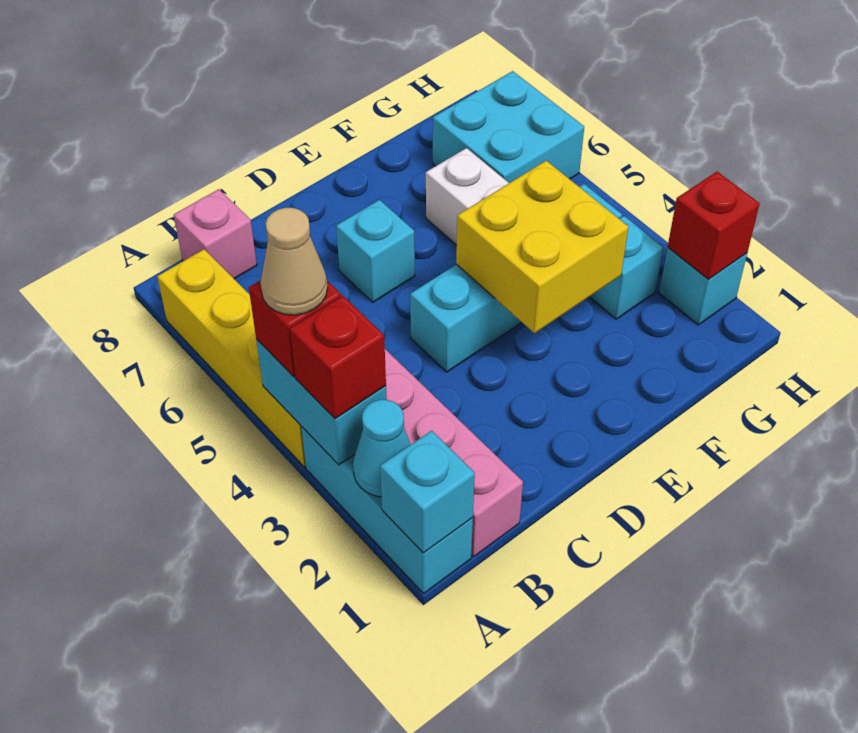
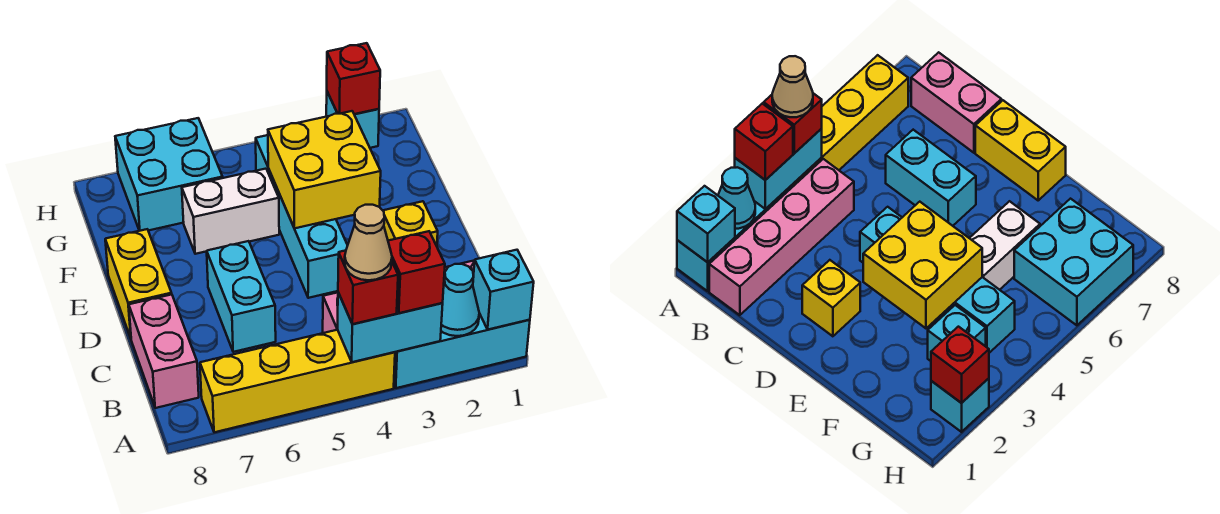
pink brick B8 level 1 -> pink brick B8:C8 level 1
none -> yellow brick D2 level 1
cyan brick D6 level 1 -> cyan brick C6:D6 level 1
none -> yellow brick D8:E8 level 1

